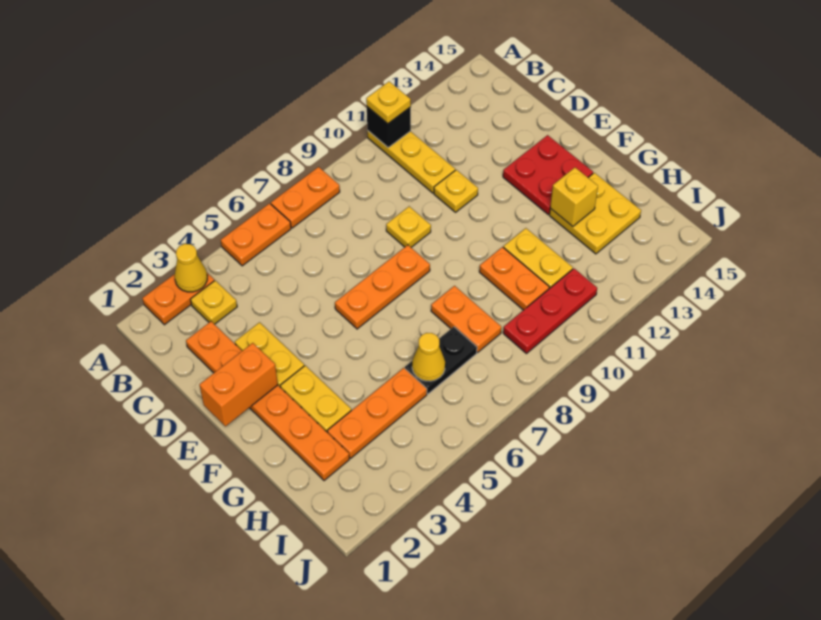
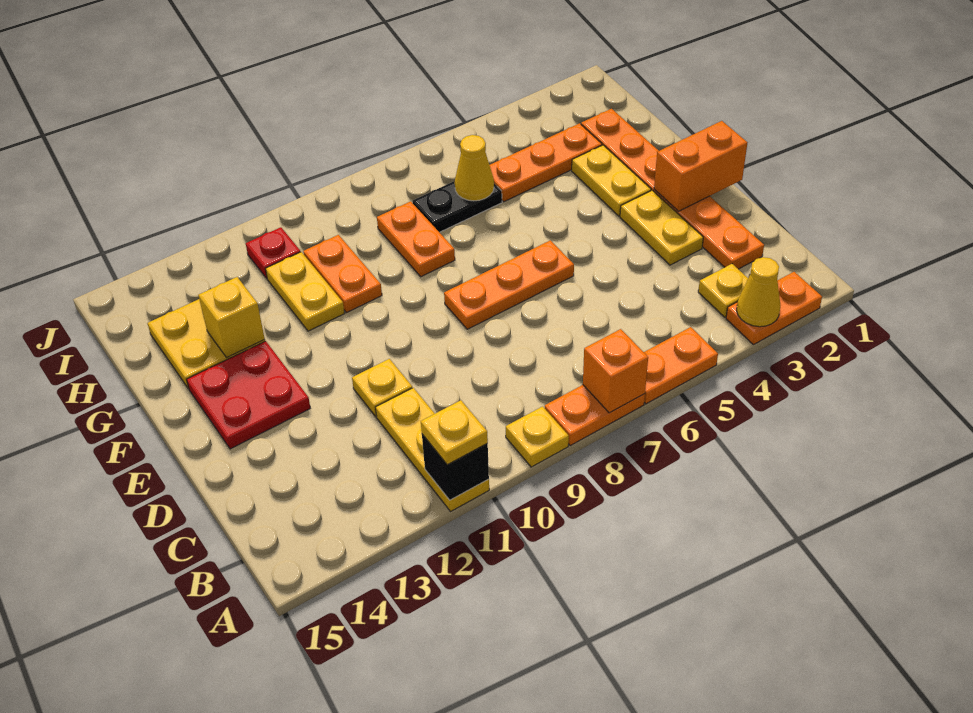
none -> orange brick A7 level 2
yellow plate D9 level 1 -> yellow plate A9 level 1
red plate I9:I11 level 1 -> red plate I11 level 1

